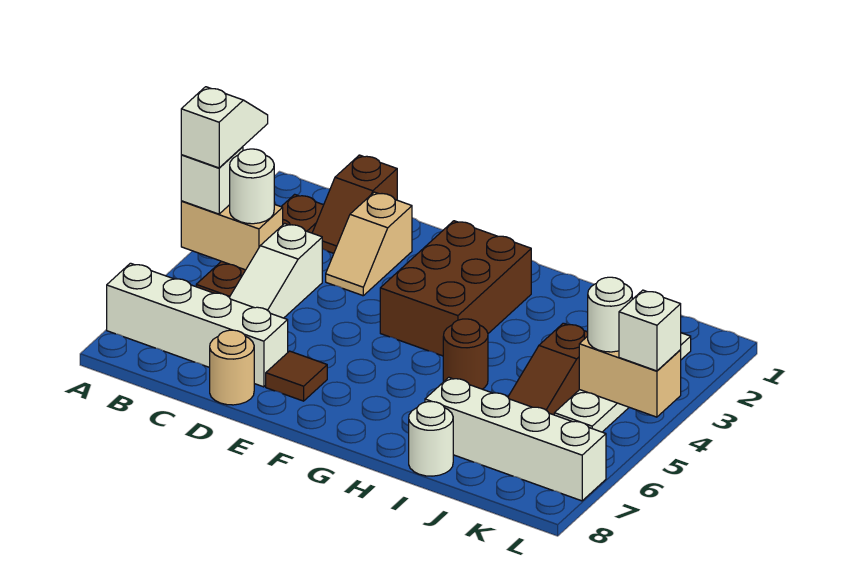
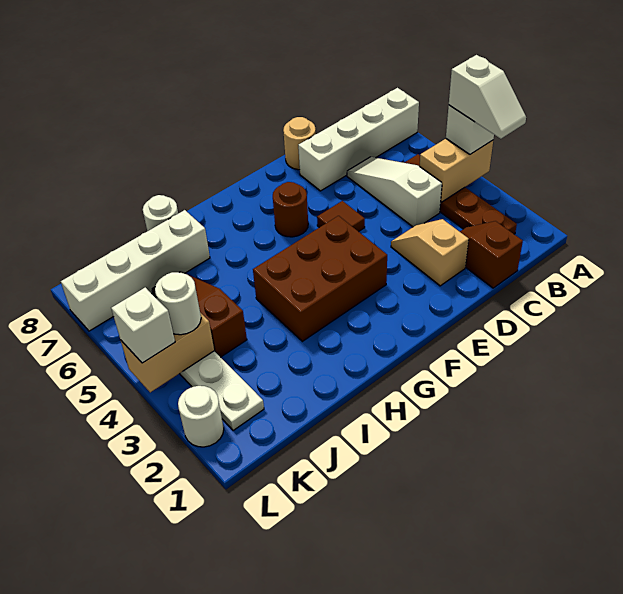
white round brick B4 level 3 -> white round brick L2 level 1
brown tile E7 level 1 -> brown tile E5 level 1
brown brick F2:G4 level 1 -> brown brick F3:H4 level 1
brown round brick H5 level 1 -> brown round brick F6 level 1

